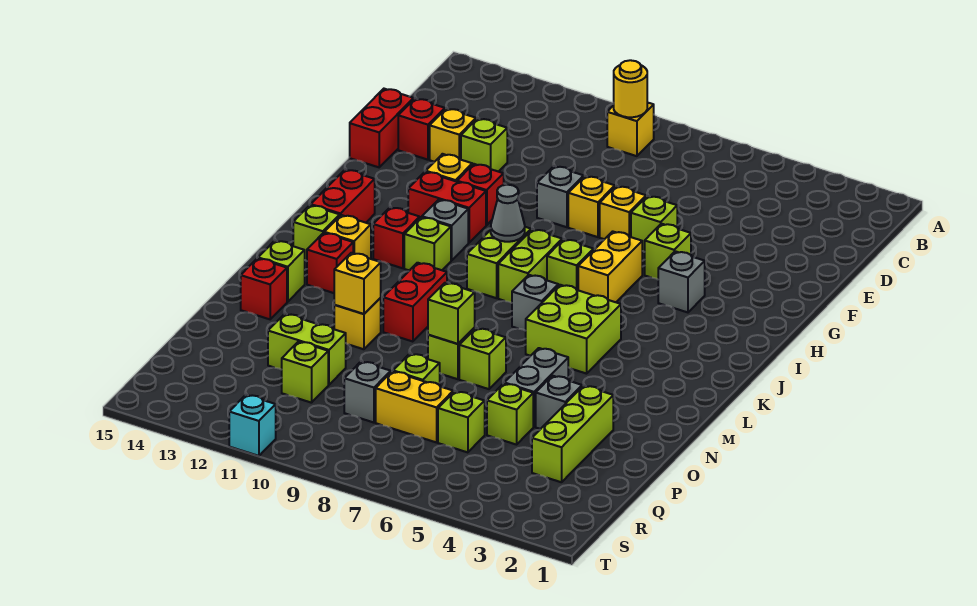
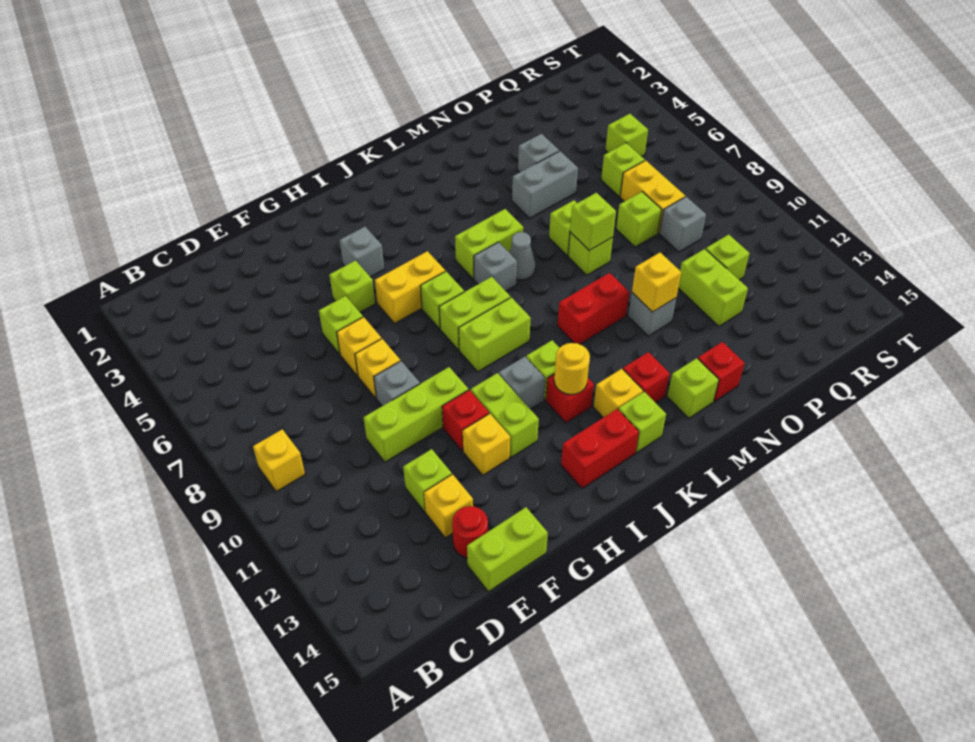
yellow round brick B9 level 2 -> yellow round brick J12 level 2
red brick E14 level 1 -> red round brick E14 level 1
red brick E15:F15 level 1 -> lime brick E15:F15 level 1
red brick H11:H12 level 1 -> lime brick H11:H12 level 1
grey cone I9 level 2 -> grey cone L7 level 1
lime brick K5:L6 level 1 -> lime brick K6:L6 level 1
yellow brick N11 level 1 -> grey brick N11 level 1
lime brick O3:Q3 level 1 -> lime brick E10:G10 level 1
lime brick P5 level 1 -> lime brick R5 level 1
cyan brick T11 level 1 -> none

